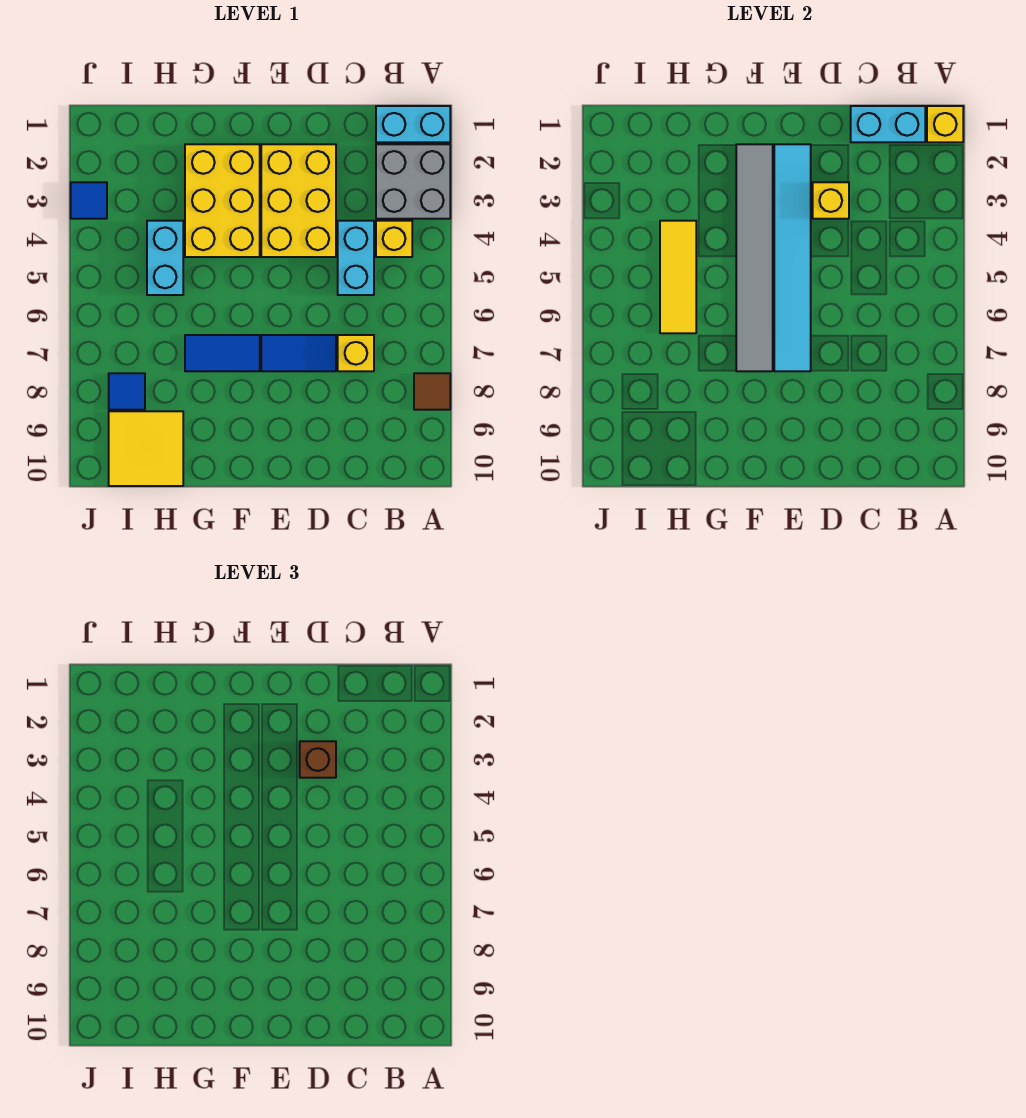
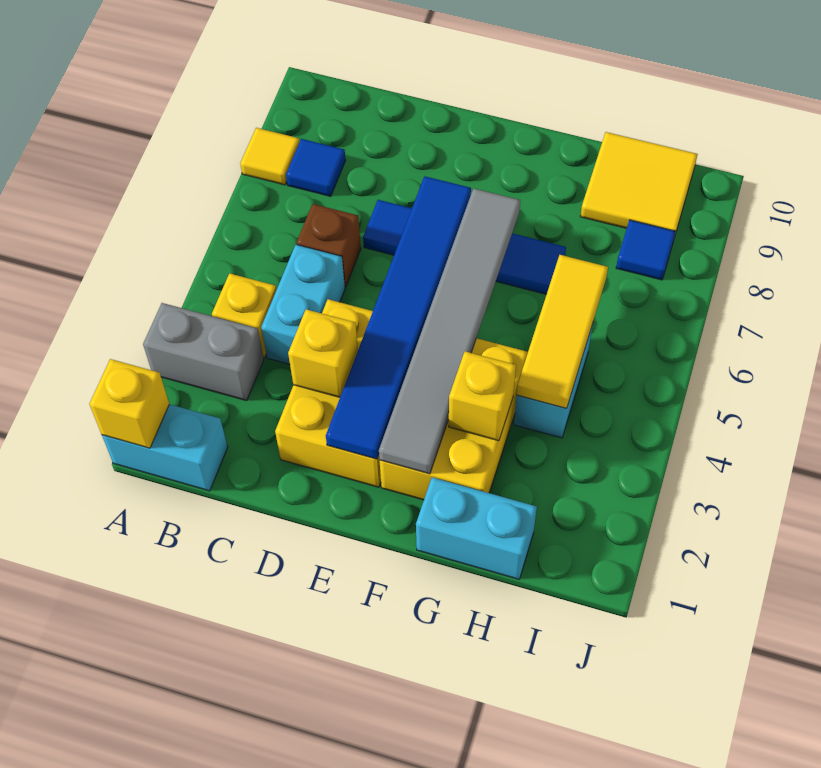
grey brick A2:B3 level 1 -> grey brick A3:B3 level 1
brown tile A8 level 1 -> yellow tile A8 level 1
cyan brick B1:C1 level 2 -> cyan brick G1:H1 level 1
yellow brick C7 level 1 -> yellow brick G3 level 2
brown brick D3 level 3 -> brown brick C6 level 1
cyan tile E2:E7 level 2 -> blue tile E2:E7 level 2
blue tile J3 level 1 -> blue tile B8 level 1

